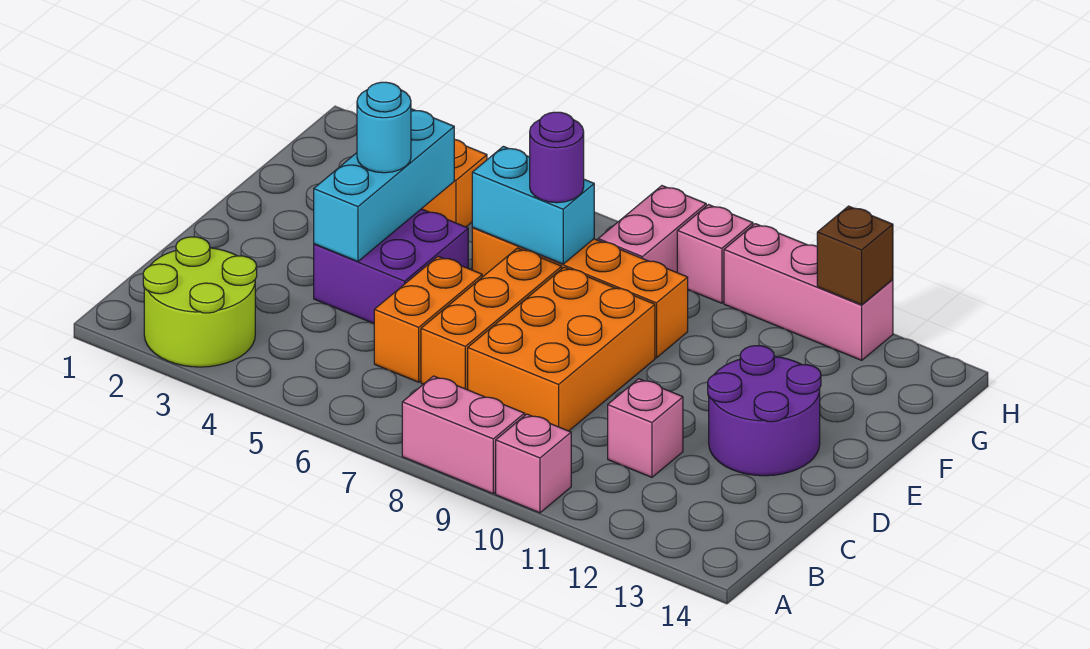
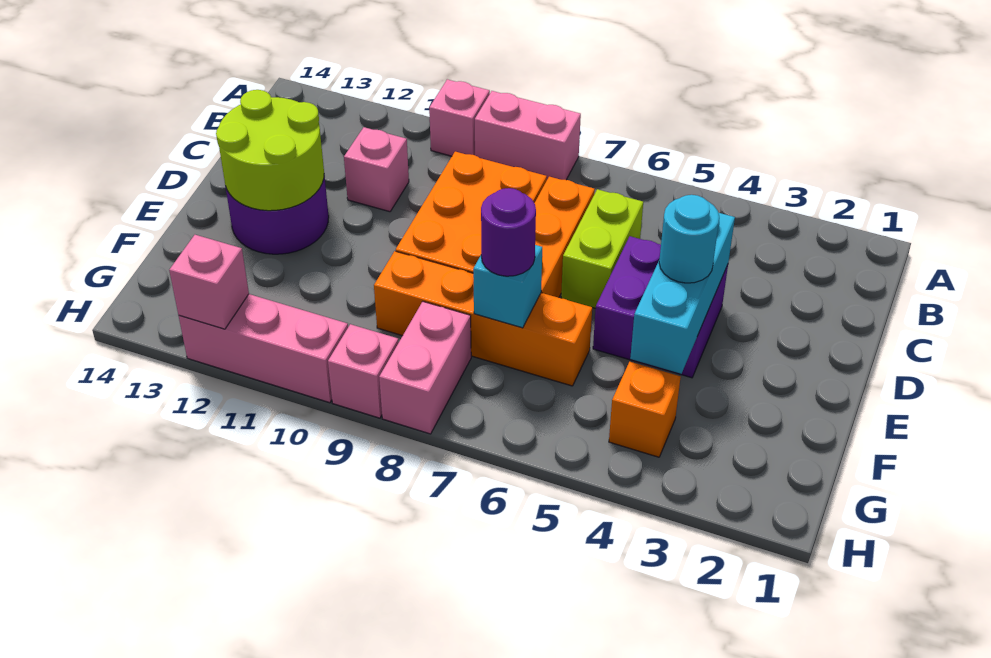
lime round brick A2:B3 level 1 -> lime round brick D12:E13 level 2
orange brick C6:D6 level 1 -> lime brick C6:D6 level 1
cyan brick F6:F7 level 2 -> cyan brick F7 level 2
brown brick H12 level 2 -> pink brick H12 level 2

